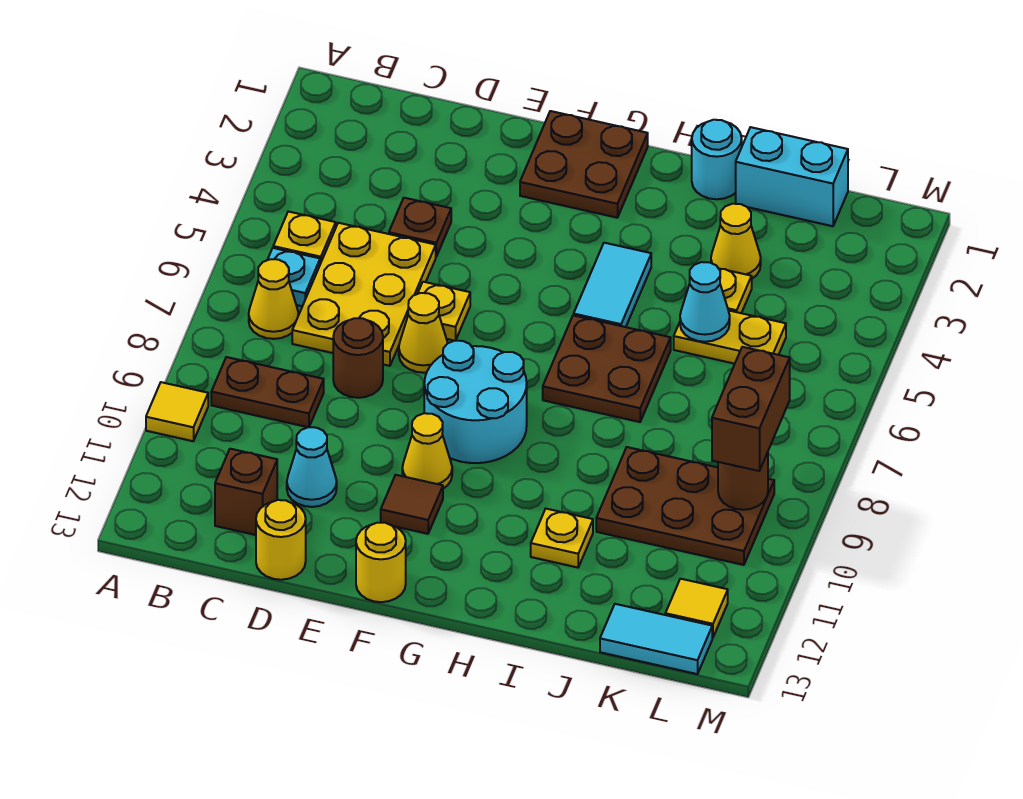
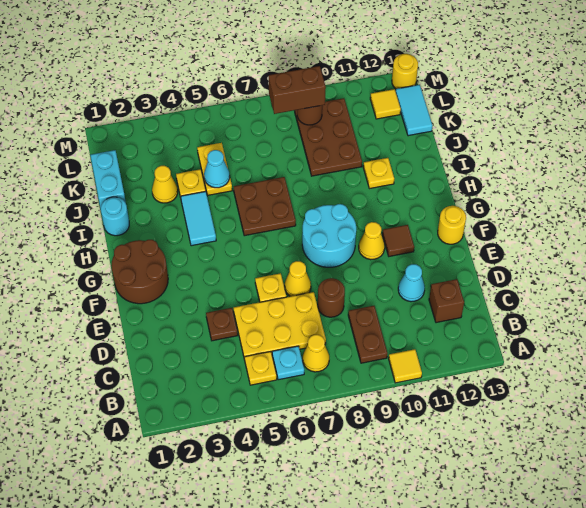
yellow round brick D13 level 1 -> yellow round brick M13 level 1
brown plate F1:G2 level 1 -> brown round brick F1:G2 level 1
cyan tile H4:H5 level 1 -> cyan tile H4:I4 level 1

